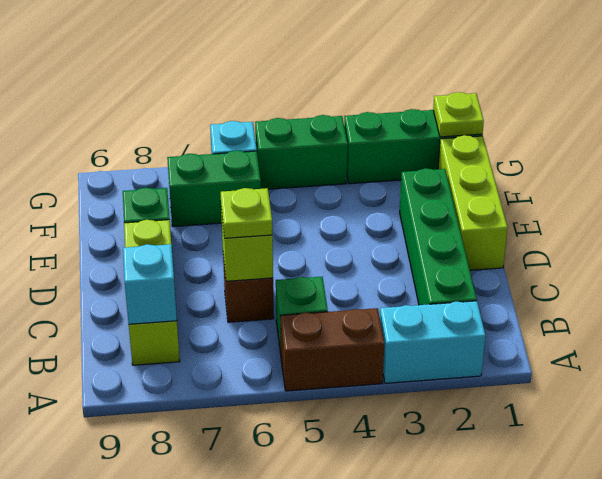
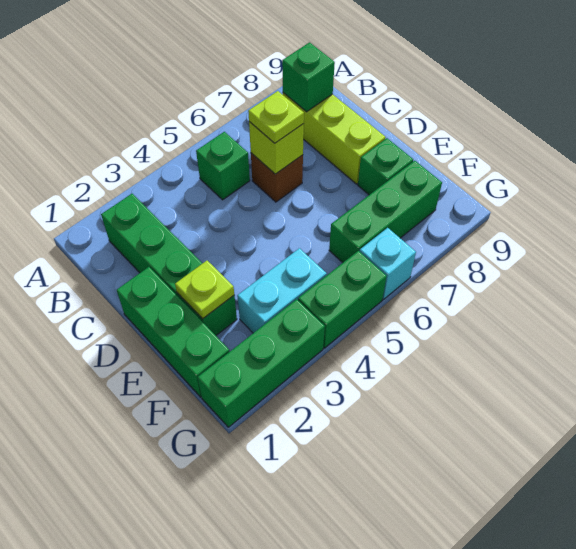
cyan brick A2:A3 level 1 -> cyan brick F3:F4 level 1
brown brick A4:A5 level 1 -> none
cyan brick B8 level 2 -> green brick B8 level 2
lime brick D1:F1 level 1 -> green brick D1:F1 level 1
green brick F6:F7 level 1 -> green brick F6:F8 level 1
lime plate G1 level 2 -> lime plate E2 level 2

